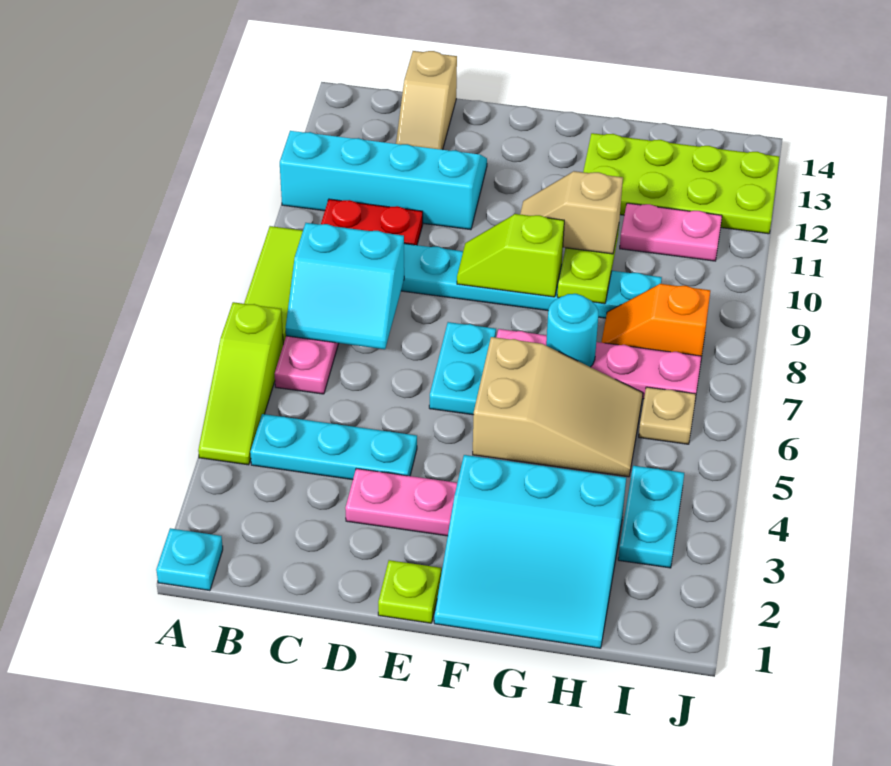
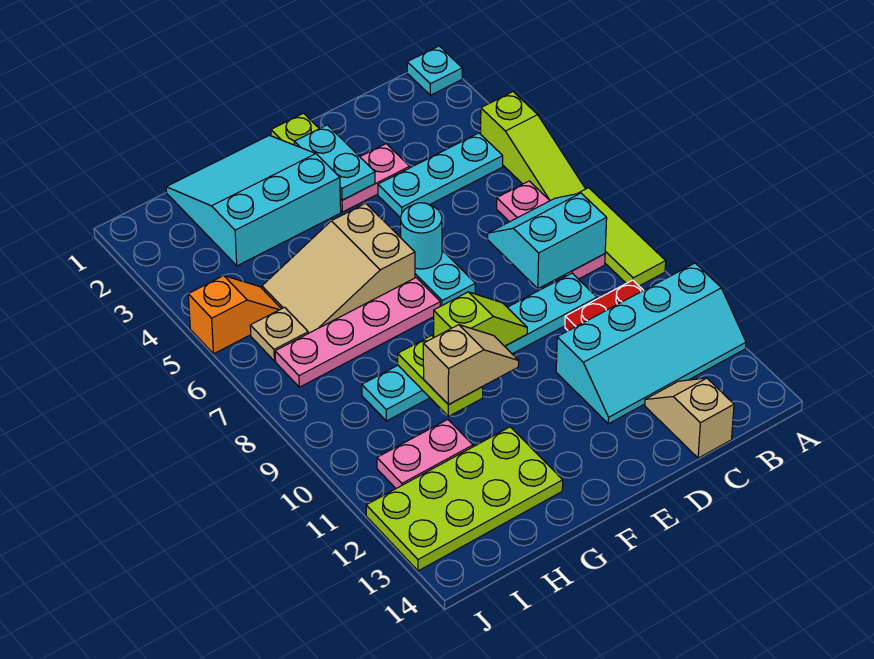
lime slope A4:A6 level 1 top 6 -> lime slope A4:A6 level 1 top 4
cyan round brick G7 level 2 -> cyan round brick E6 level 2
orange slope H8:I8 level 1 top I -> orange slope I5:J5 level 1 top J
cyan plate I3:I4 level 1 -> cyan plate E2:E3 level 2

